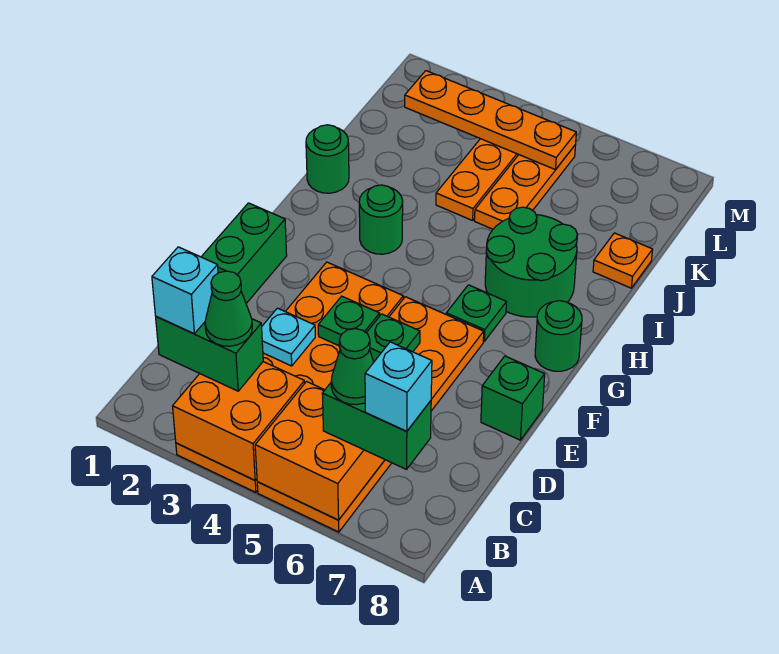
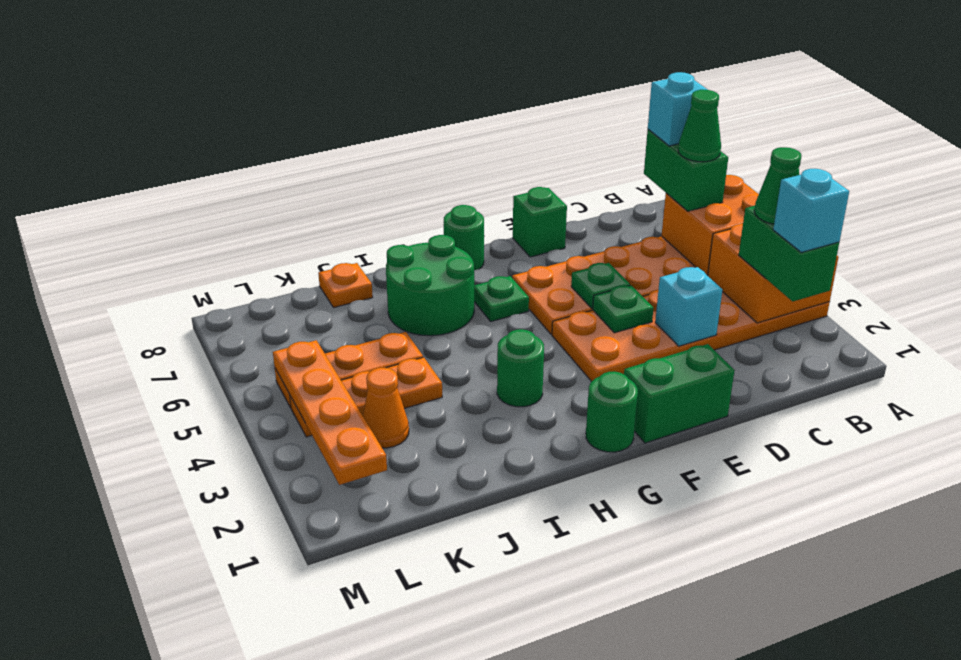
cyan plate D3 level 2 -> cyan brick D3 level 2
green round brick I1 level 1 -> green round brick G1 level 1
none -> orange cone K3 level 1

